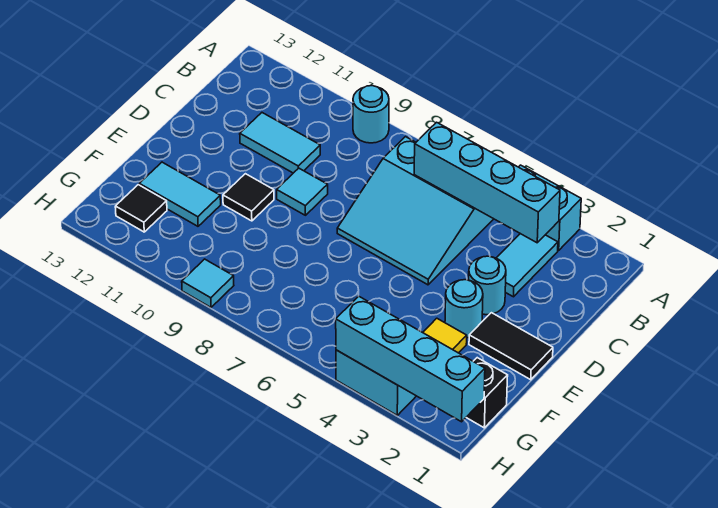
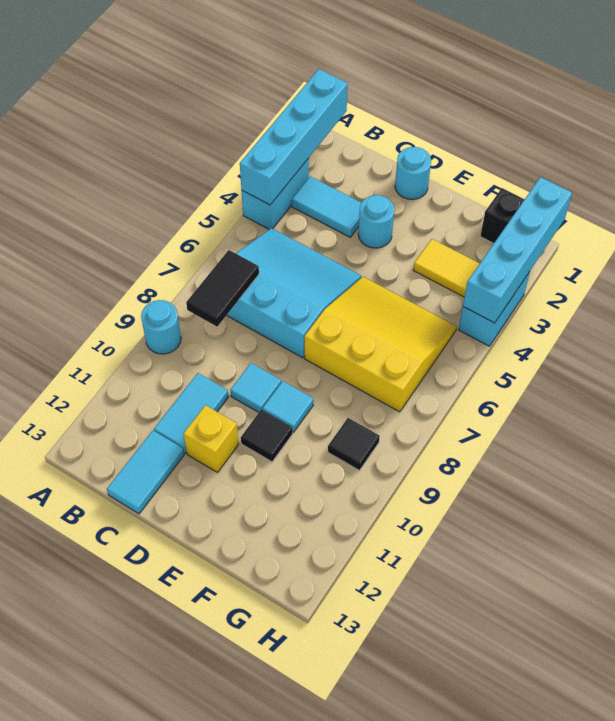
cyan brick B3:B6 level 2 -> cyan brick A1:A4 level 2
cyan slope B5:D7 level 1 top B -> cyan slope B5:D7 level 1 top 7
none -> yellow brick D11 level 1
black tile E1:E2 level 1 -> black tile B7:B8 level 2
cyan round brick E3 level 1 -> cyan round brick D1 level 1
none -> yellow slope E5:G7 level 1 top 7
cyan tile F11:F12 level 1 -> cyan tile C12:C13 level 1
black tile G12 level 1 -> black tile G9 level 1
cyan tile H9 level 1 -> cyan tile E9 level 1

